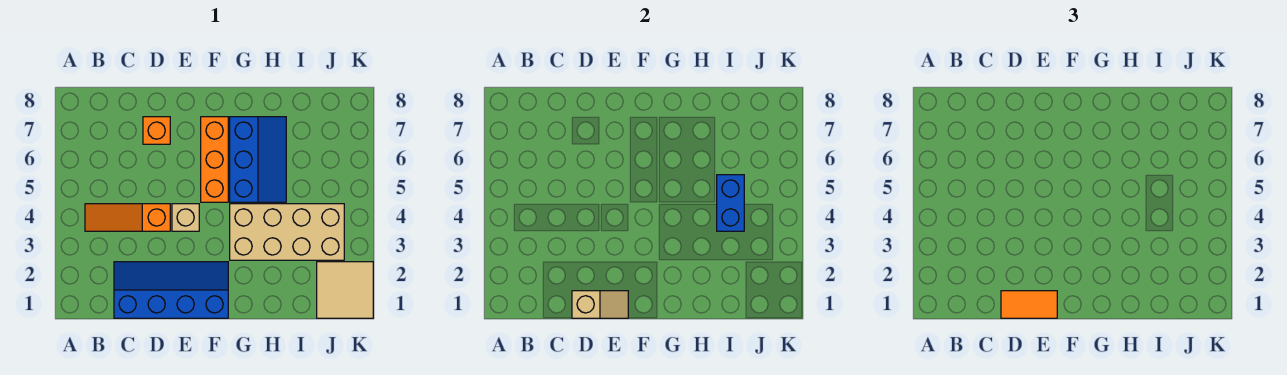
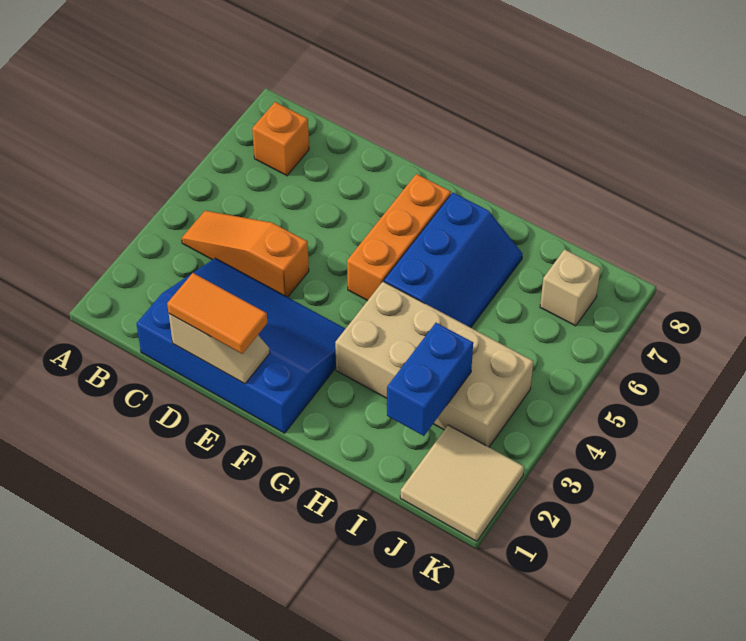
blue slope C1:F2 level 1 top 1 -> blue slope C1:F3 level 1 top 1
orange brick D7 level 1 -> orange brick B7 level 1
tan brick E4 level 1 -> tan brick J7 level 1
blue brick I4:I5 level 2 -> blue brick I2:I3 level 2

